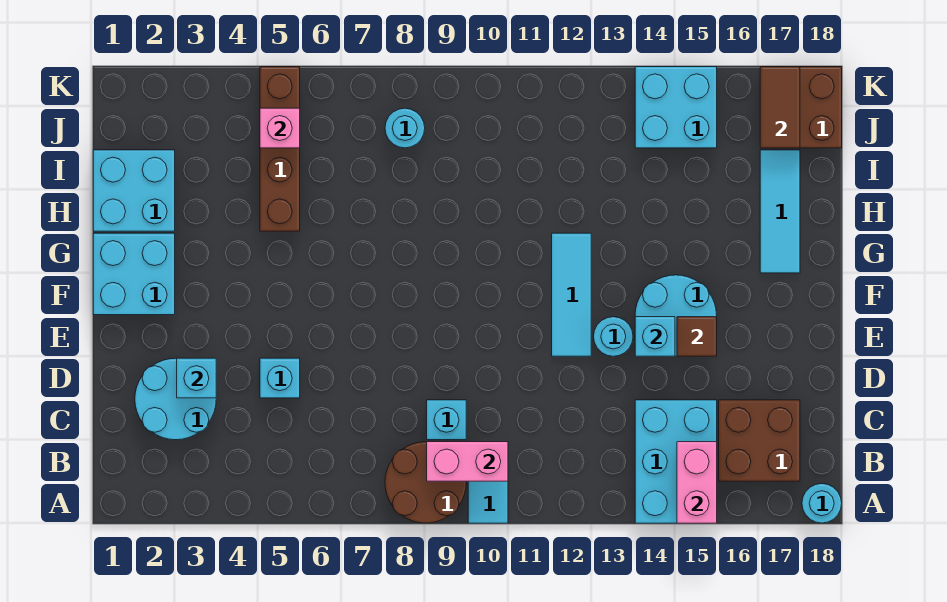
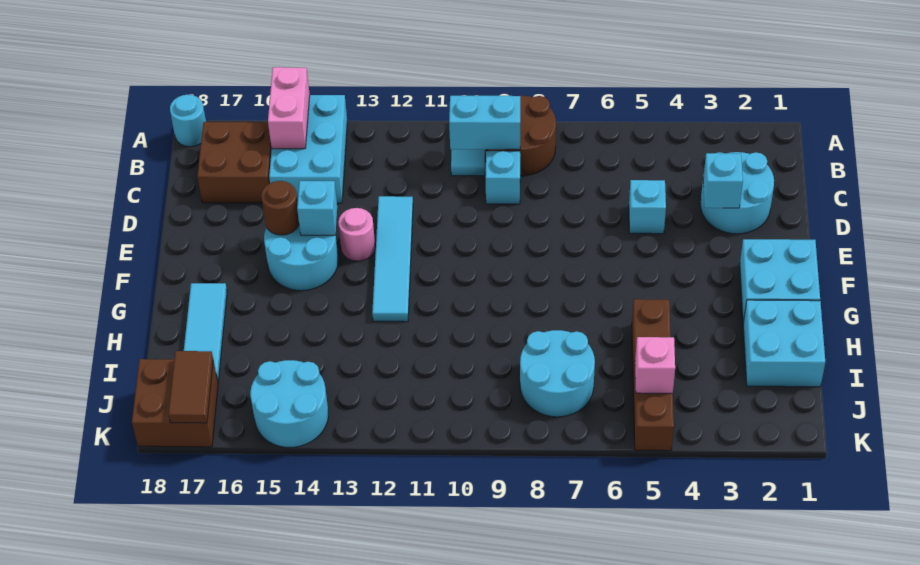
pink brick B9:B10 level 2 -> cyan brick B9:B10 level 2
cyan tile E12:G12 level 1 -> cyan tile D12:G12 level 1
cyan round brick E13 level 1 -> pink round brick E13 level 1
brown tile E15 level 2 -> brown round brick E15 level 2
cyan round brick J8 level 1 -> cyan round brick I7:J8 level 1
cyan brick J14:K15 level 1 -> cyan round brick J14:K15 level 1

